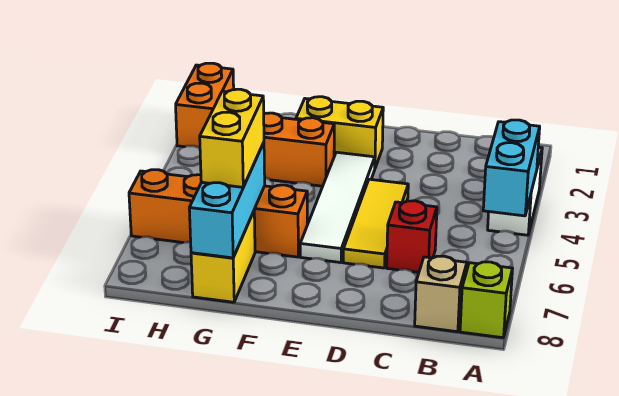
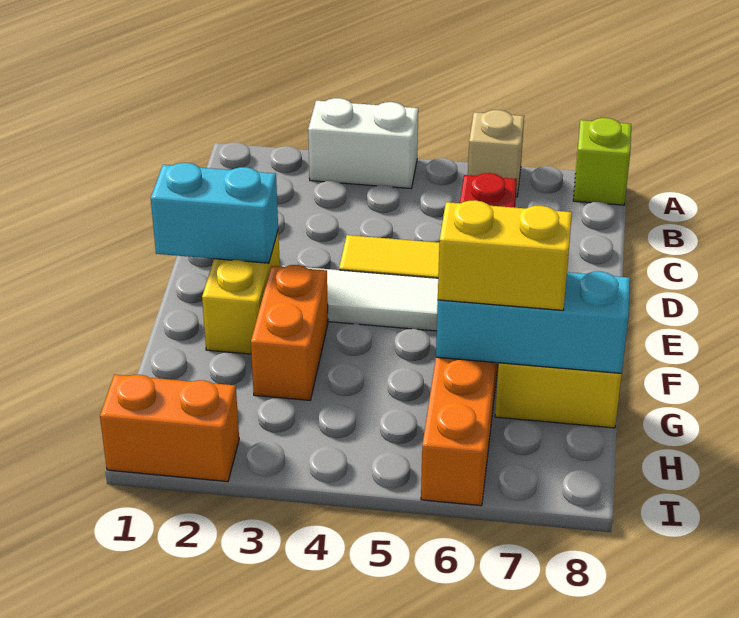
cyan brick A4:A5 level 2 -> cyan brick E1:E2 level 2
tan brick B8 level 1 -> tan brick A6 level 1

